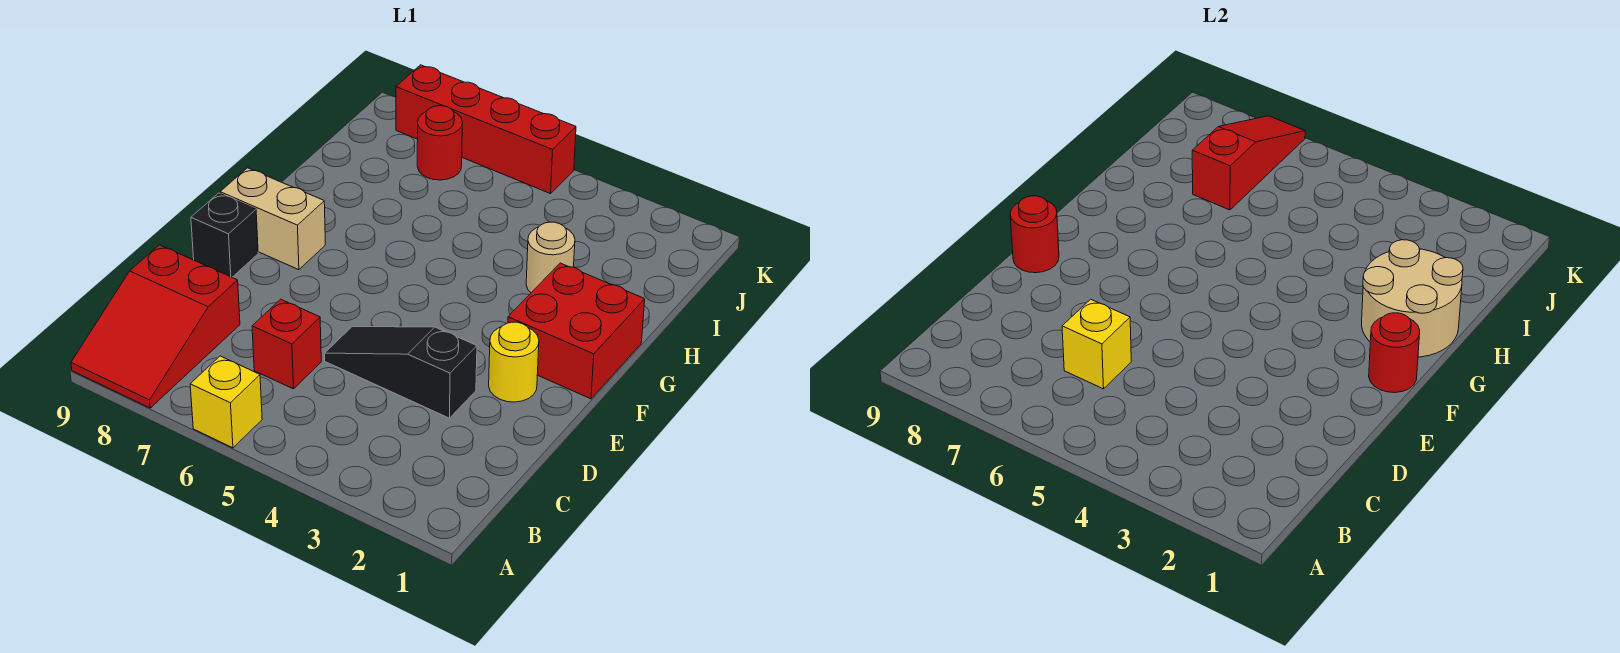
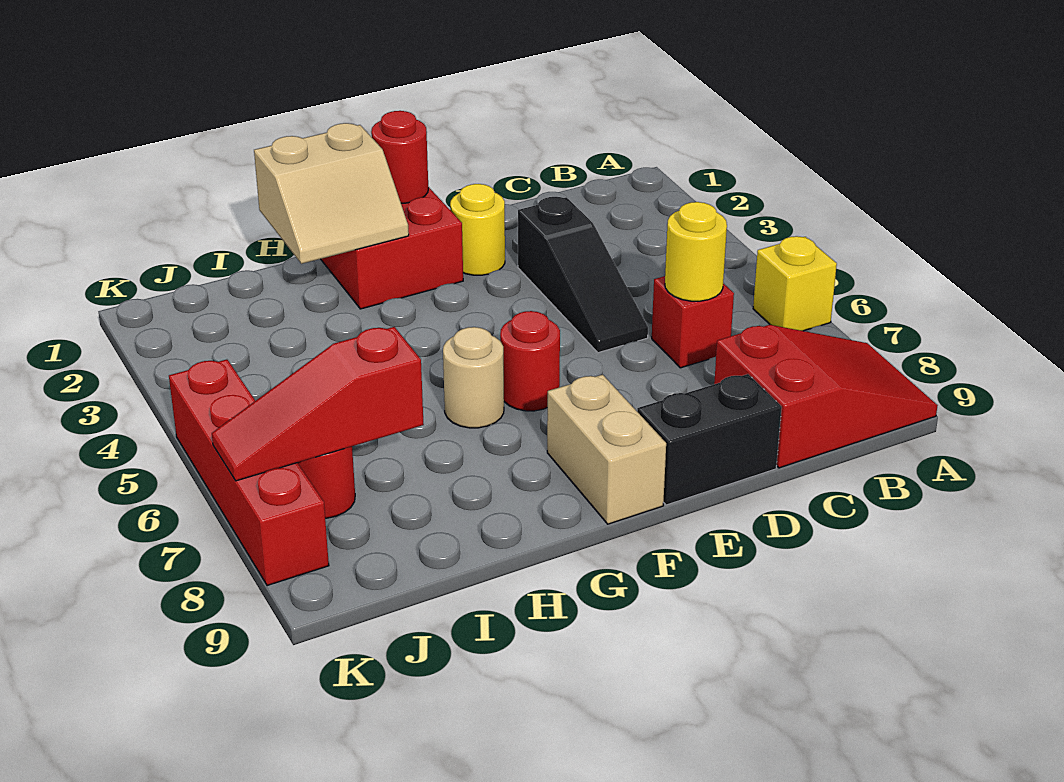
yellow brick C6 level 2 -> yellow round brick C6 level 2
black brick E9 level 1 -> black brick D9:E9 level 1
red round brick E9 level 2 -> red round brick F6 level 1
tan round brick G1:H2 level 2 -> tan slope G1:H2 level 2 top 1
tan round brick H3 level 1 -> tan round brick G6 level 1

